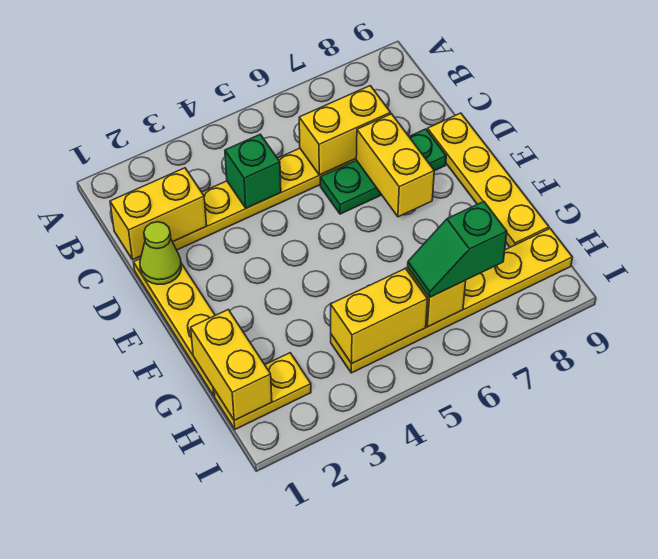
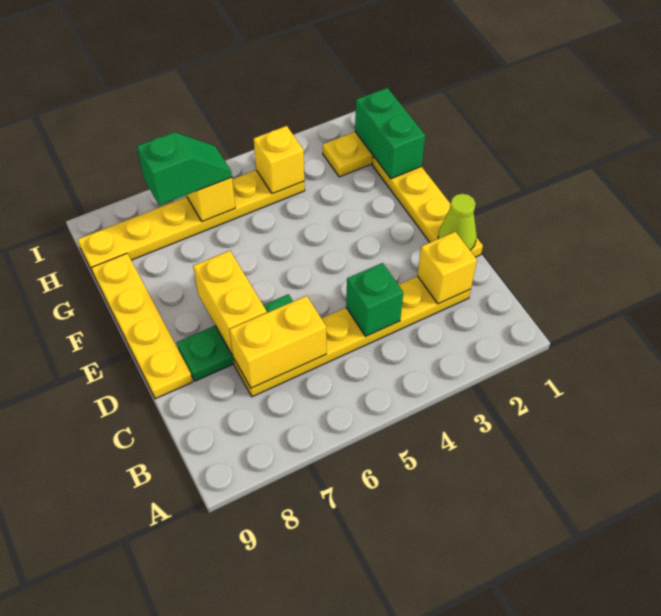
yellow brick C1:C2 level 2 -> yellow brick C2 level 2
yellow brick G1:H1 level 2 -> green brick G1:H1 level 2
yellow brick H4:H5 level 2 -> yellow brick H4 level 2

